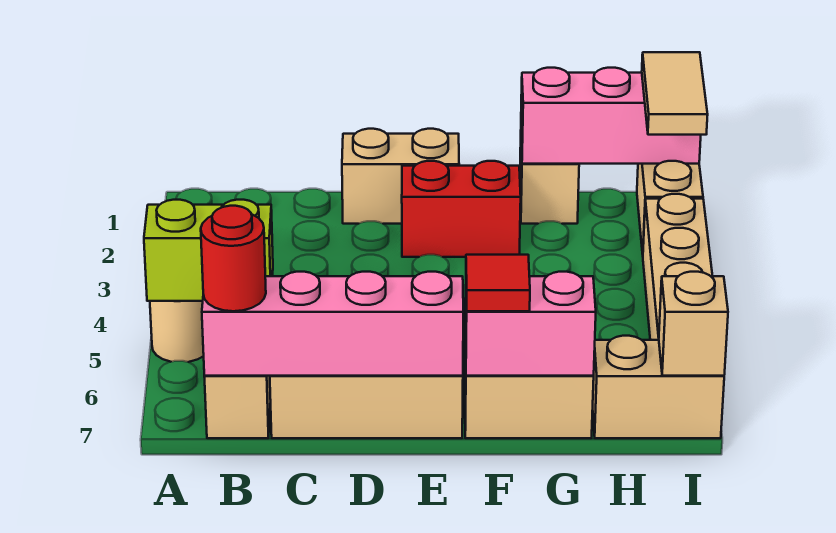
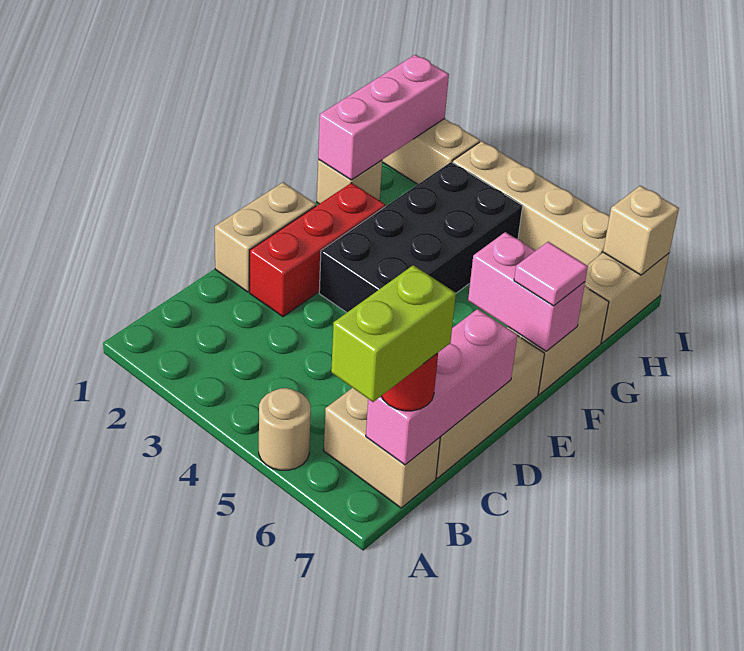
lime brick A5:B5 level 2 -> lime brick A7:B7 level 4
pink brick B7:E7 level 2 -> pink brick B7:D7 level 2
red brick E2:F2 level 1 -> red brick D2:F2 level 1
none -> black brick E3:H4 level 1
pink brick F7:G7 level 2 -> pink brick F6:F7 level 2
red tile F7 level 3 -> pink tile F7 level 3
tan tile I1:I2 level 3 -> none

